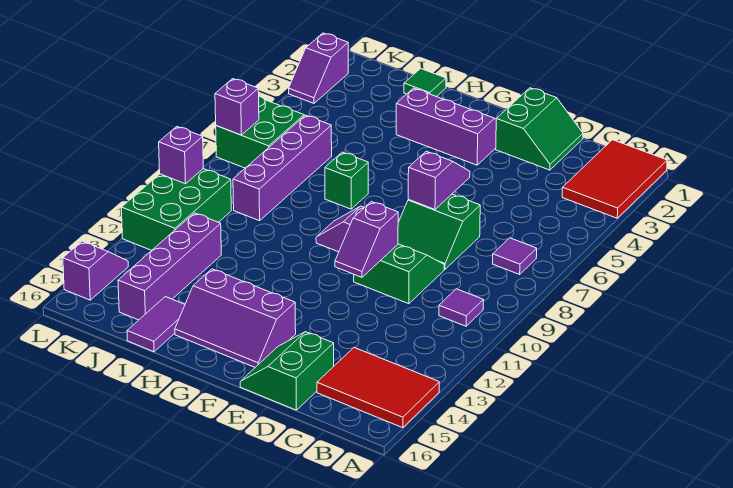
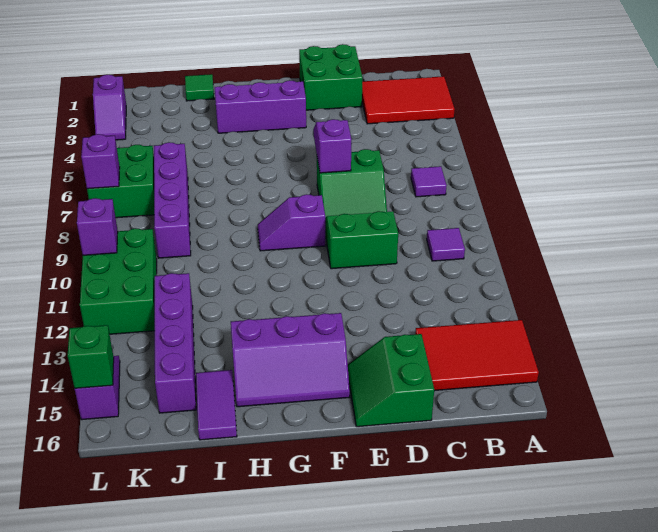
red tile A1:B3 level 1 -> red tile A2:C3 level 1
green slope D1:E2 level 1 top E -> green brick D1:E2 level 1
purple slope E10:E11 level 2 top 10 -> none
green brick H7 level 1 -> green brick L15 level 2

